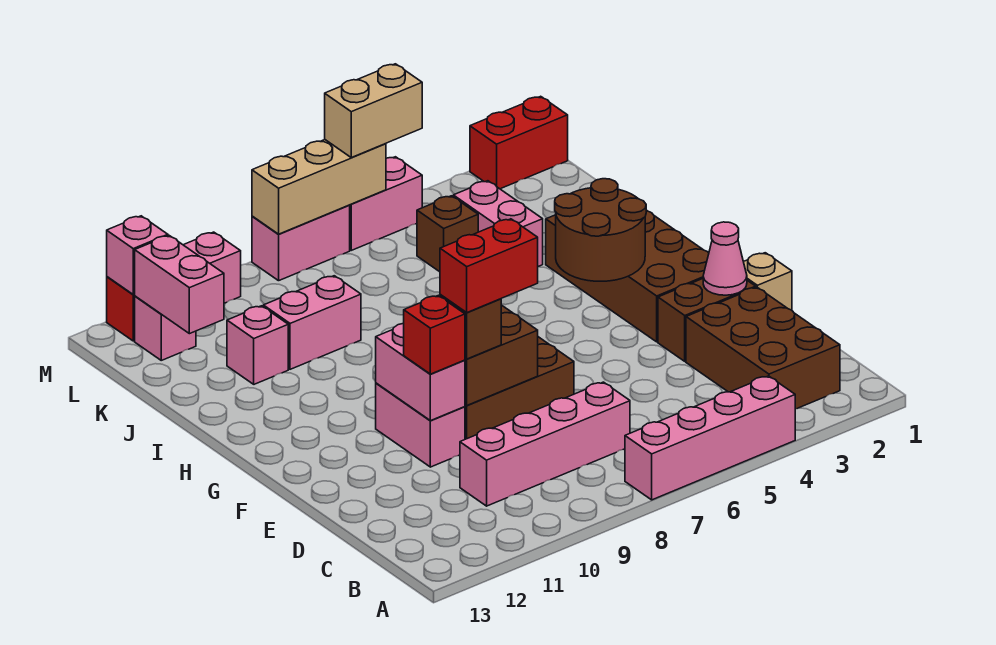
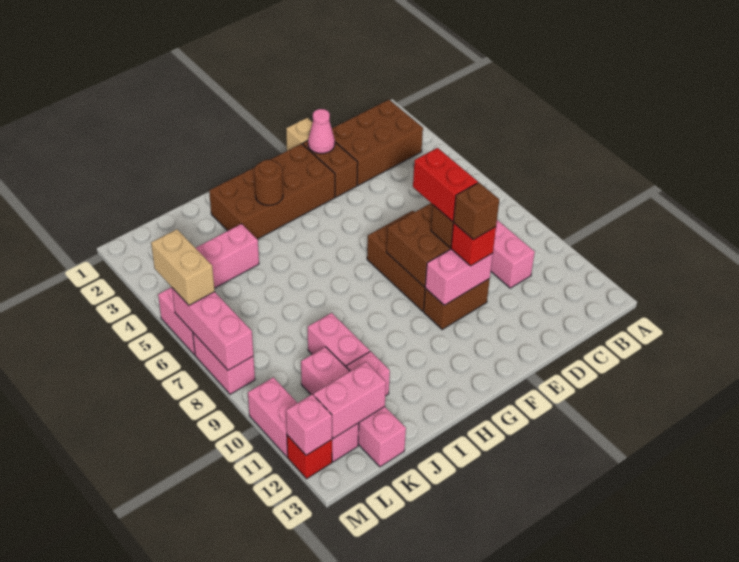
pink brick A4:A7 level 1 -> pink brick K10:K13 level 1
pink brick E10:F10 level 1 -> brown brick E10:F10 level 1
brown round brick G3:H4 level 2 -> brown round brick H3 level 2
brown brick K5 level 1 -> brown brick E10 level 4
red brick M1:M2 level 1 -> none
tan brick M6:M8 level 2 -> pink brick M6:M8 level 2

